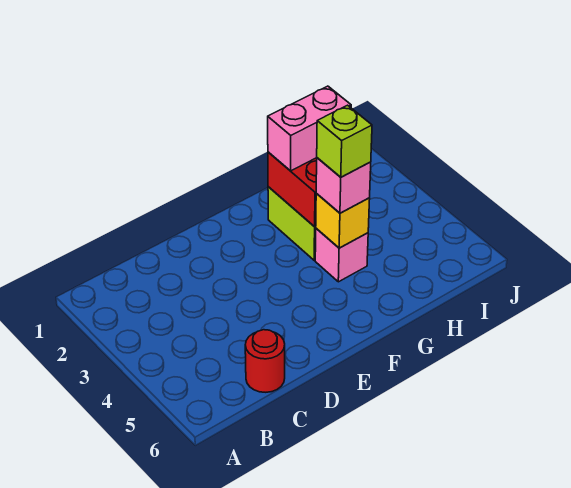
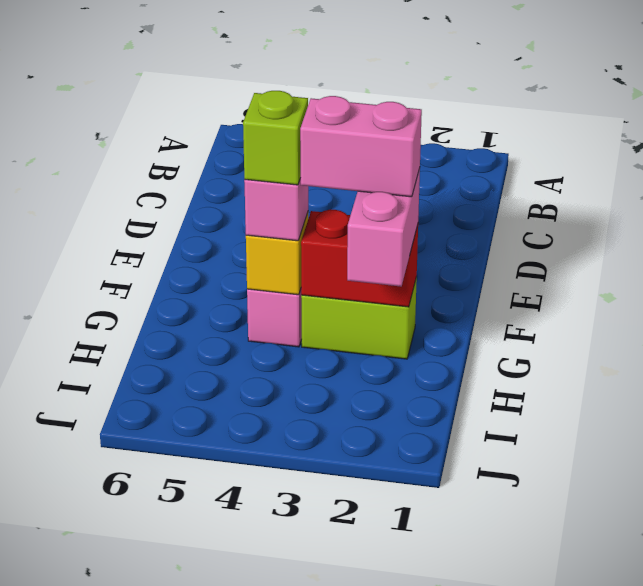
red round brick C6 level 1 -> none
none -> pink brick G2:G3 level 4

